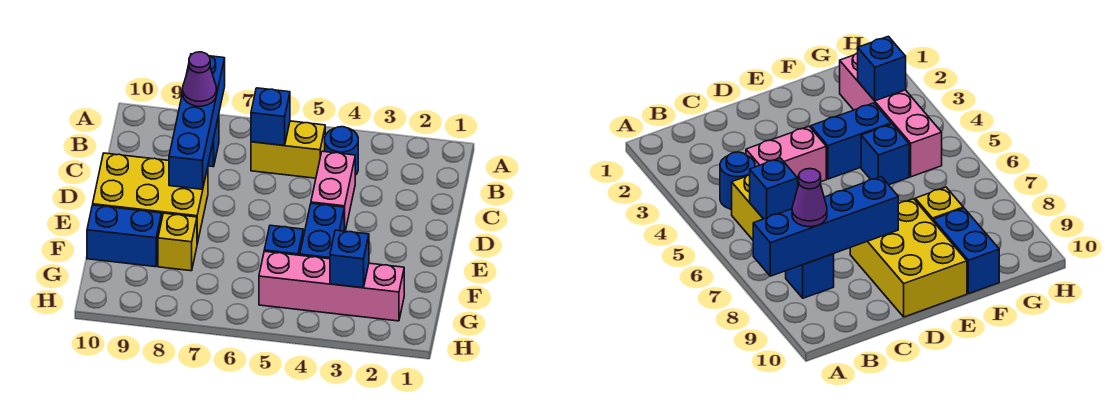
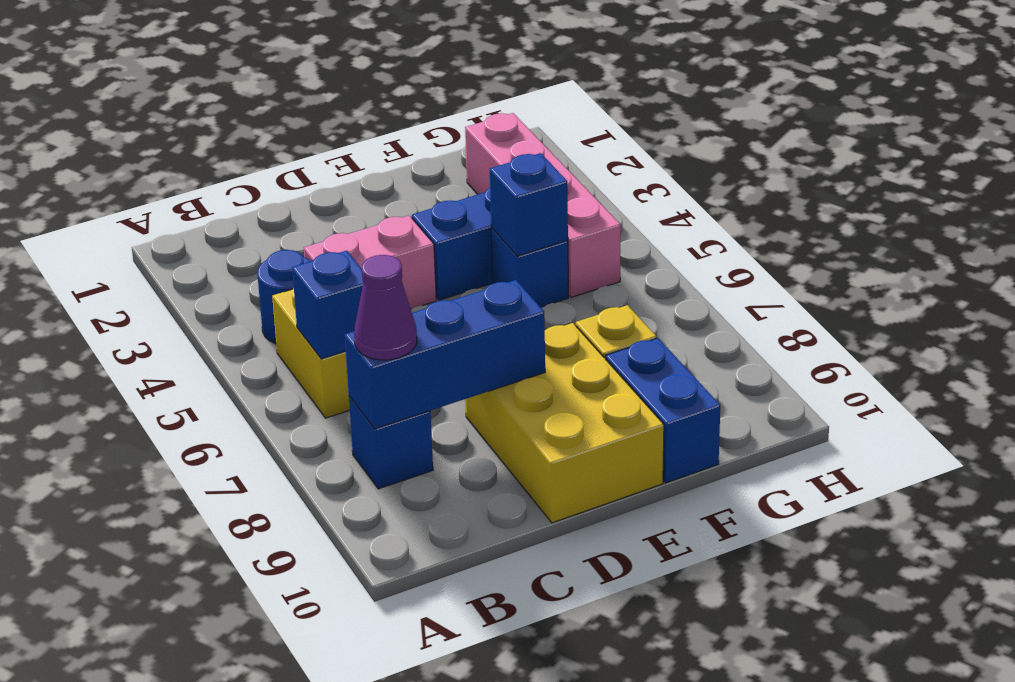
blue brick A8:D8 level 2 -> blue brick B8:D8 level 2
blue brick G3 level 2 -> blue brick F5 level 2

